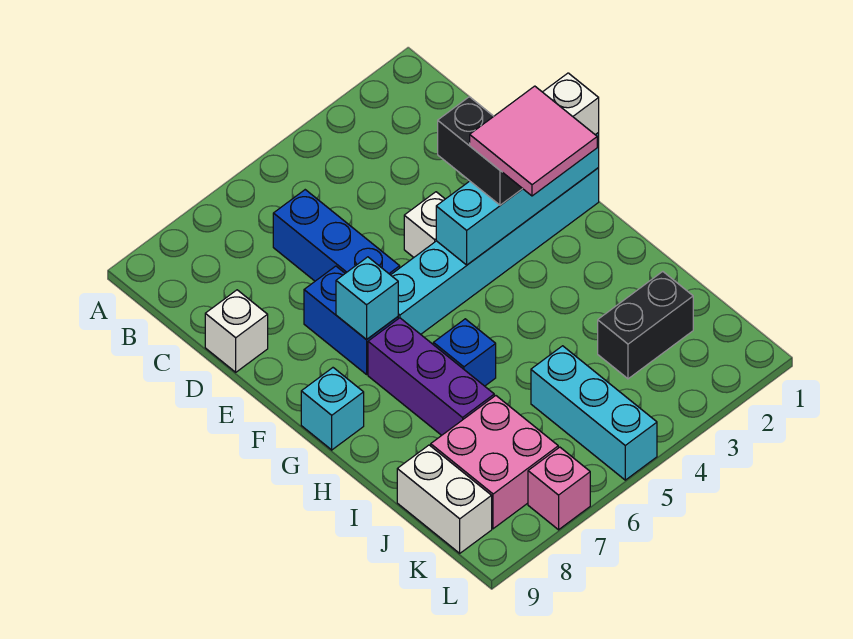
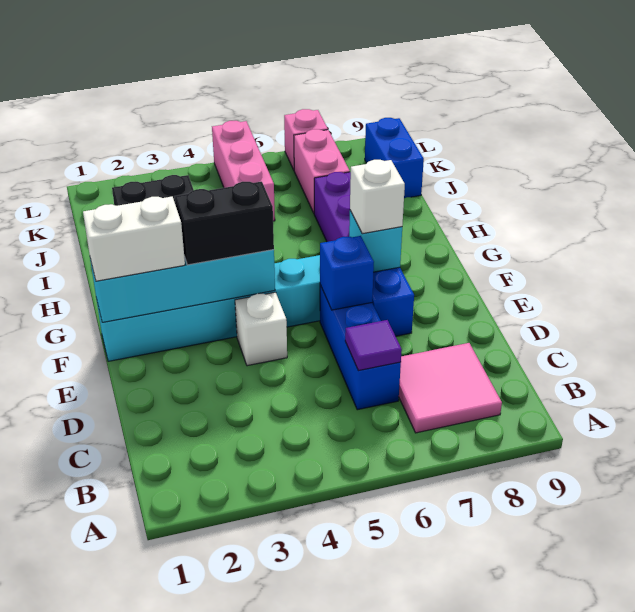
none -> purple tile C6 level 2
white brick D9 level 1 -> white brick F7 level 3
black brick E3:F3 level 3 -> black brick F3:F4 level 3
pink tile F2:G3 level 4 -> pink tile B7:C8 level 1
cyan brick G9 level 1 -> none
blue brick H6 level 1 -> blue brick E6 level 2
cyan brick J5:L5 level 1 -> pink brick J5:L5 level 1
pink brick J7:K8 level 1 -> pink brick J7:K7 level 1
white brick J9:K9 level 1 -> blue brick J9:K9 level 1

